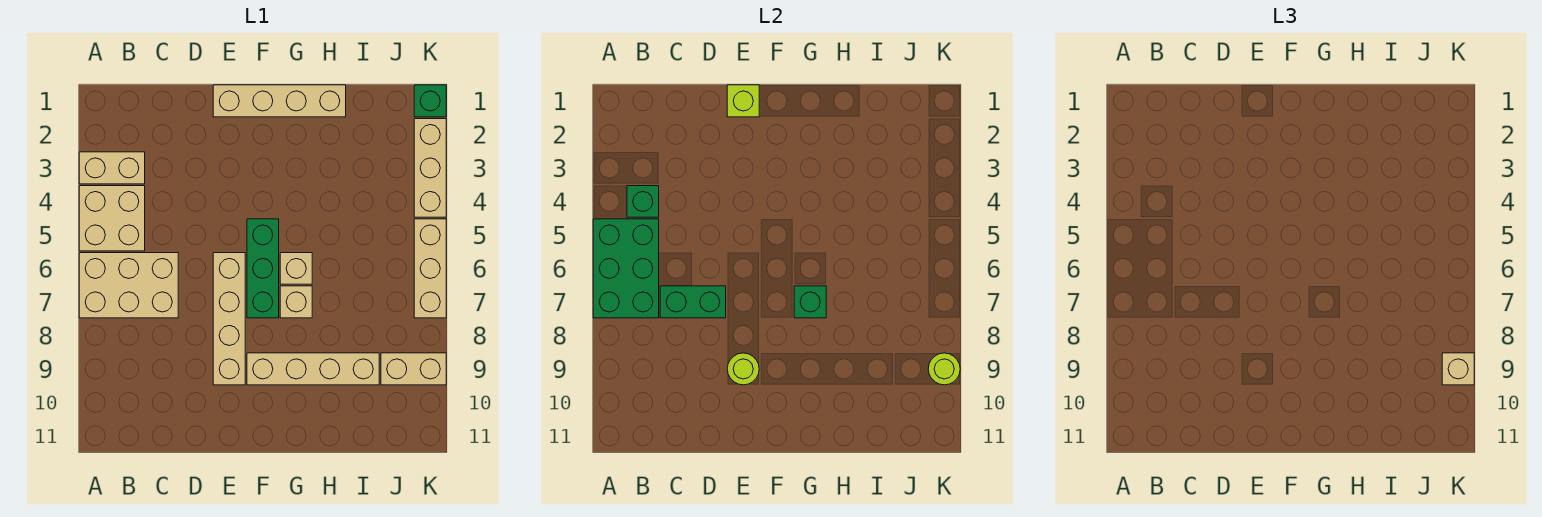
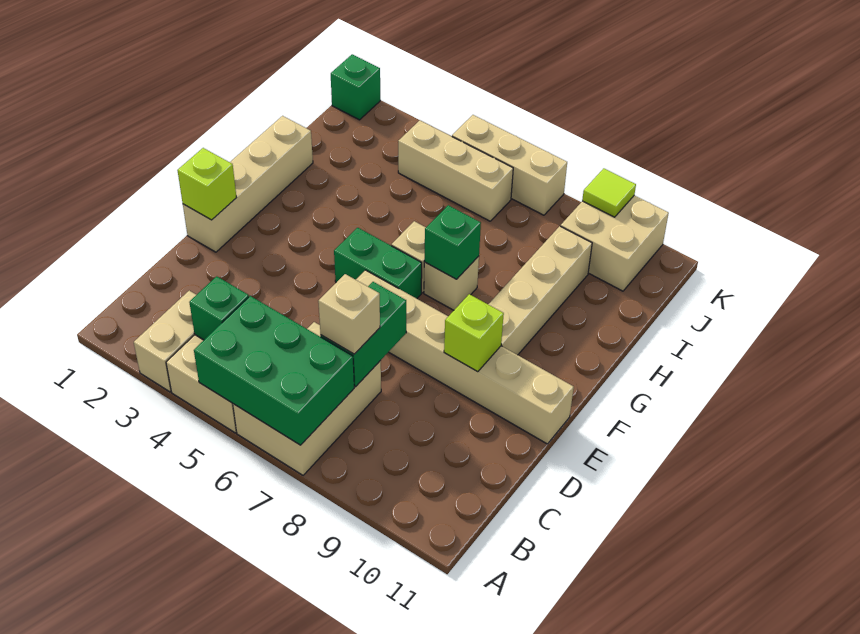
tan brick E6:E9 level 1 -> tan brick E6:E11 level 1
lime round brick E9 level 2 -> lime brick E9 level 2
green brick F5:F7 level 1 -> green brick F5:F6 level 1
tan brick J9:K9 level 1 -> tan brick J9:K10 level 1
tan brick K2:K4 level 1 -> tan brick J4:J6 level 1
lime round brick K9 level 2 -> lime tile K9 level 2
tan brick K9 level 3 -> tan brick C7 level 3

